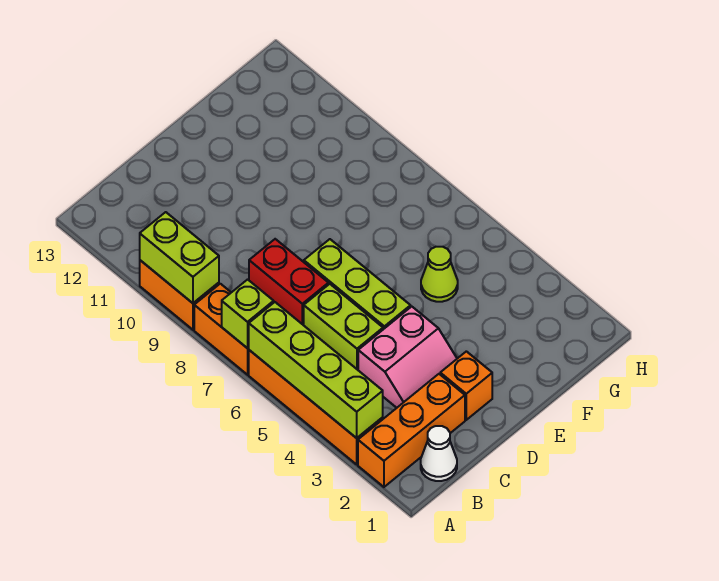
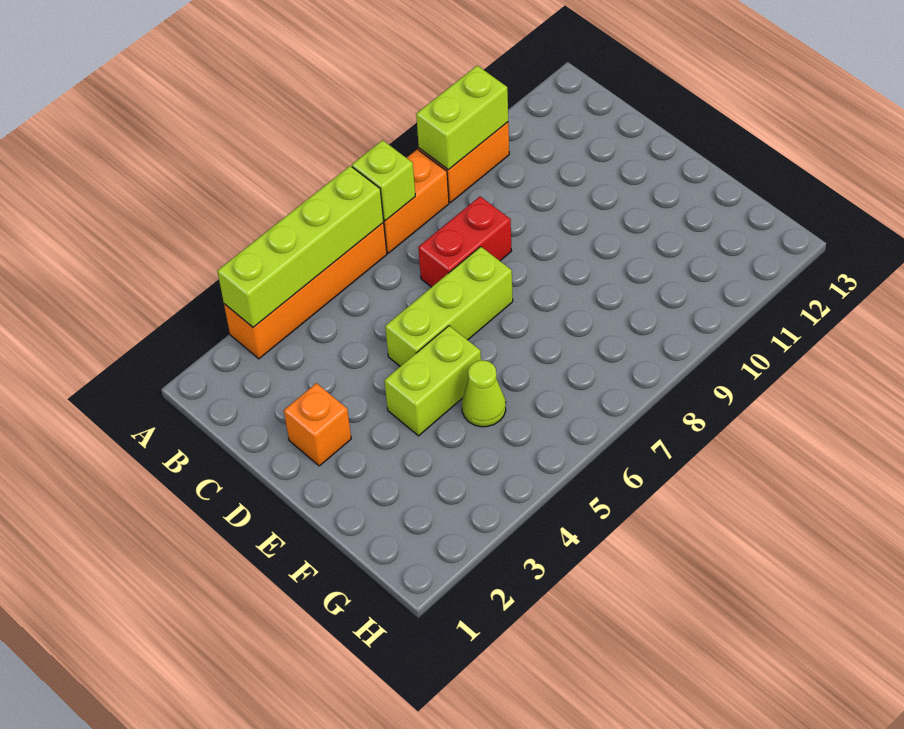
orange brick A2:C2 level 1 -> none
white cone B1 level 1 -> none
pink slope C3:D4 level 1 top 4 -> none
lime brick C5:C6 level 1 -> lime brick E4:E5 level 1

